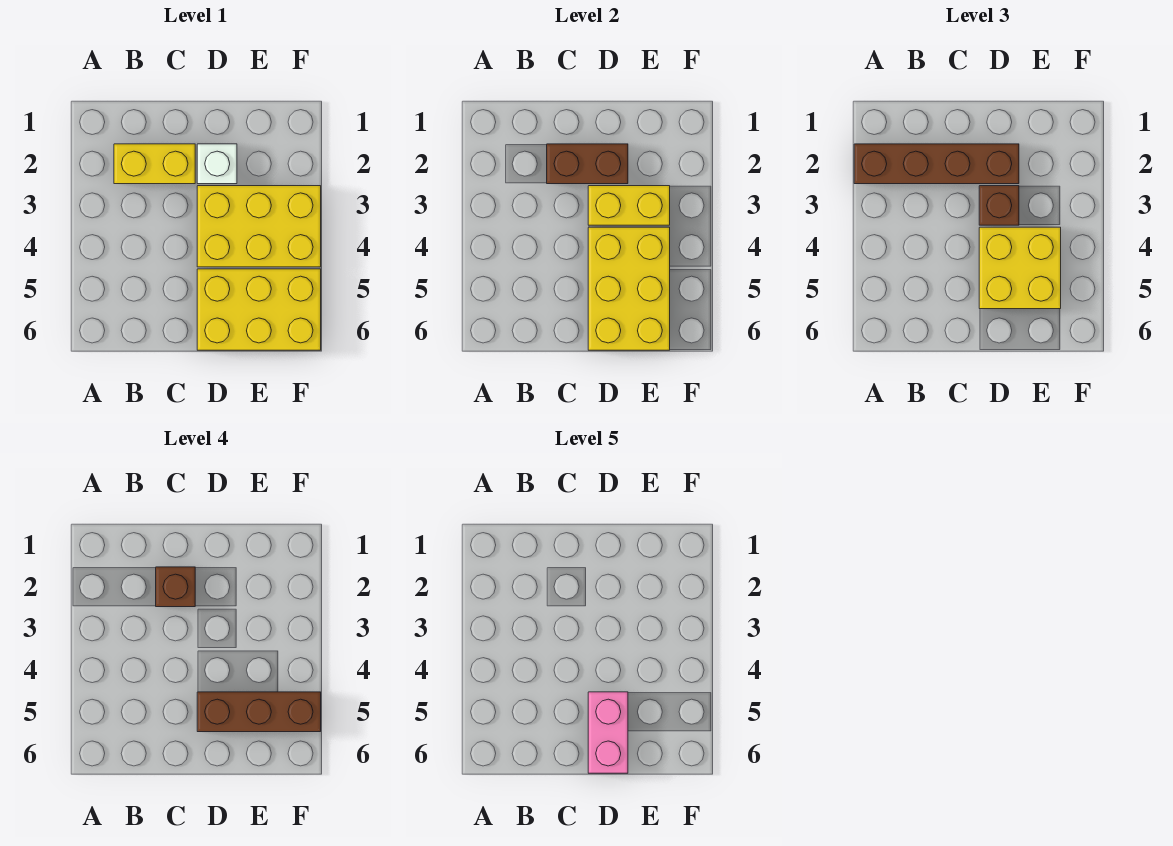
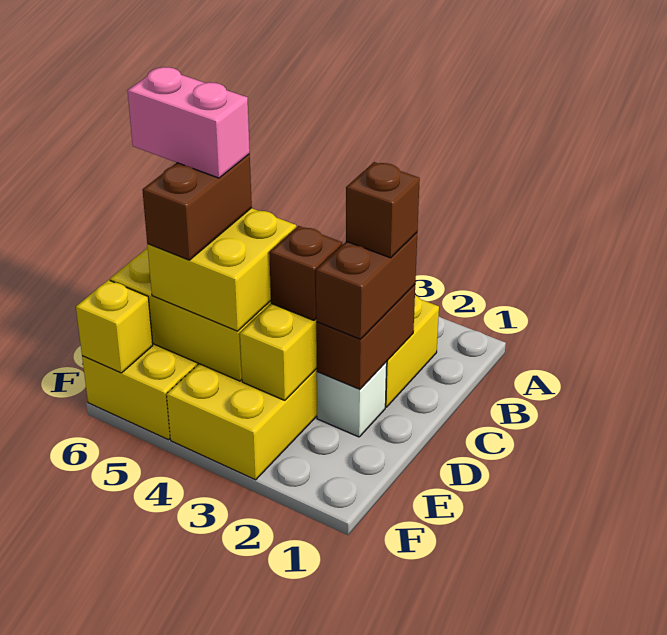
brown brick A2:D2 level 3 -> brown brick C2:D2 level 3
brown brick D5:F5 level 4 -> brown brick D5:E5 level 4
none -> yellow brick F6 level 2

